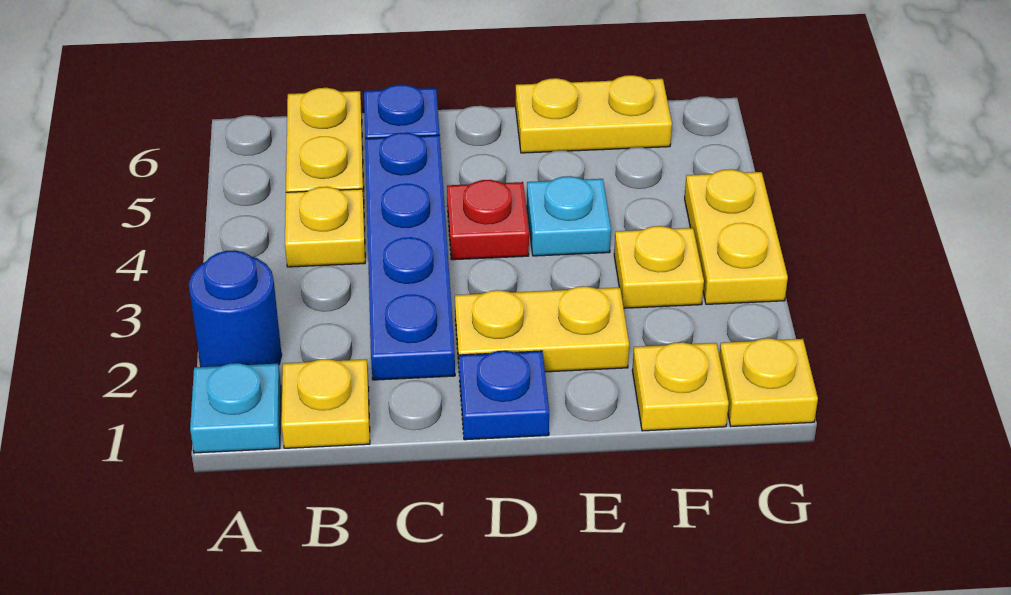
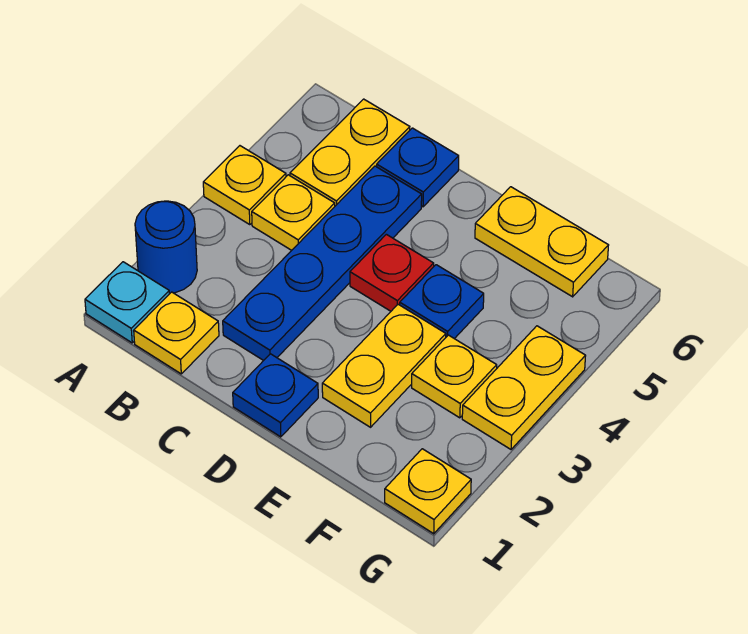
yellow plate D2:E2 level 1 -> yellow plate E2:E3 level 1
cyan plate E4 level 1 -> blue plate E4 level 1
yellow plate F1 level 1 -> yellow plate A4 level 1

